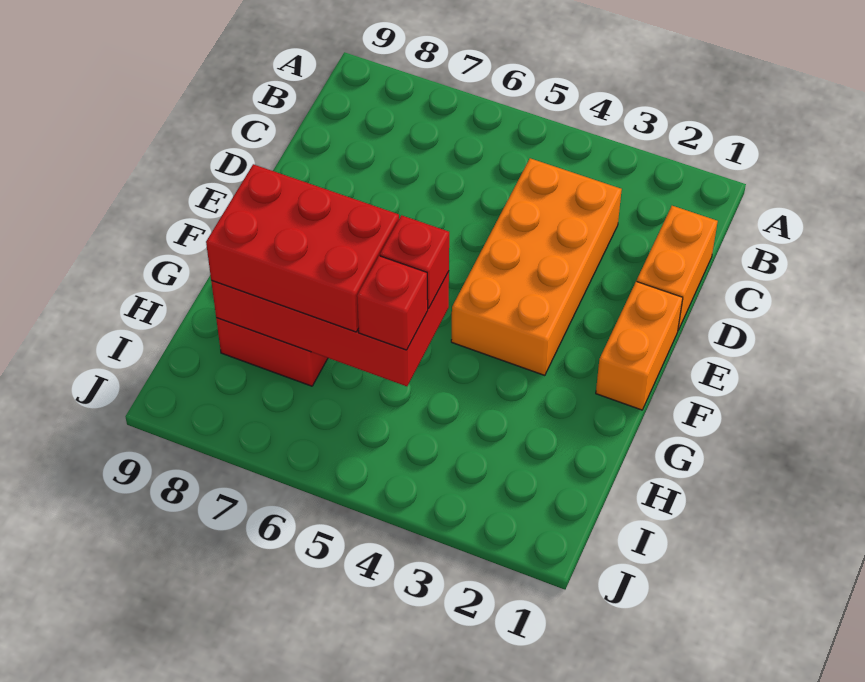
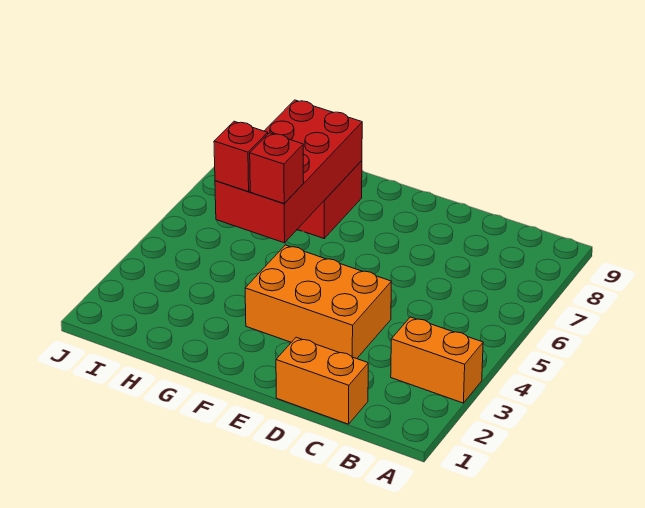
orange brick C3:F4 level 1 -> orange brick D3:F4 level 1
orange brick E1:F1 level 1 -> orange brick A3:B3 level 1
red brick G6:H8 level 3 -> none

